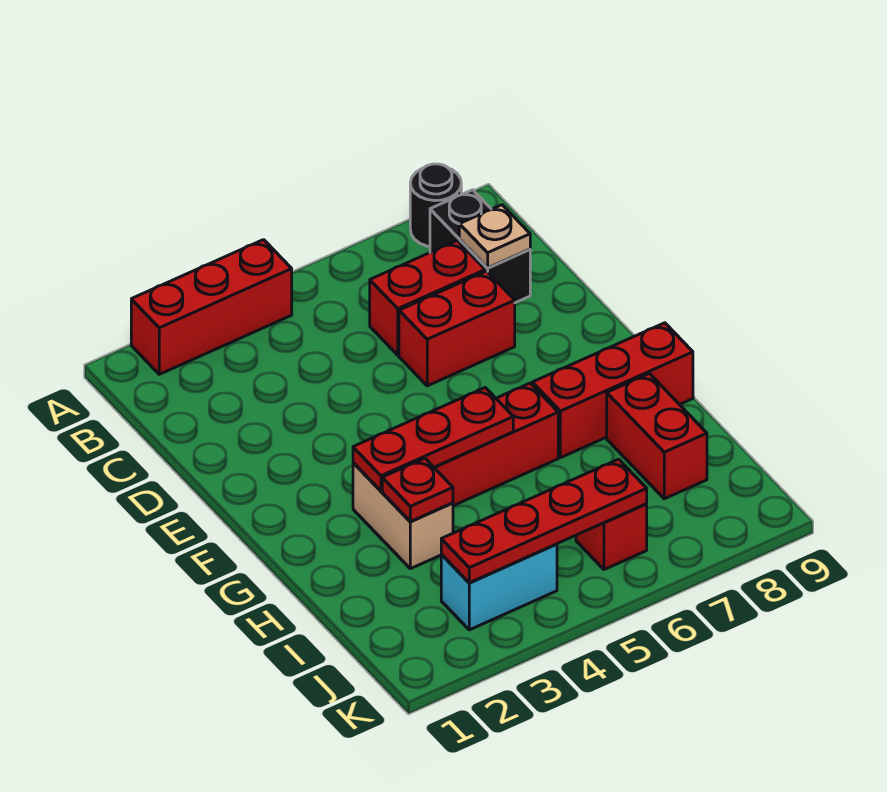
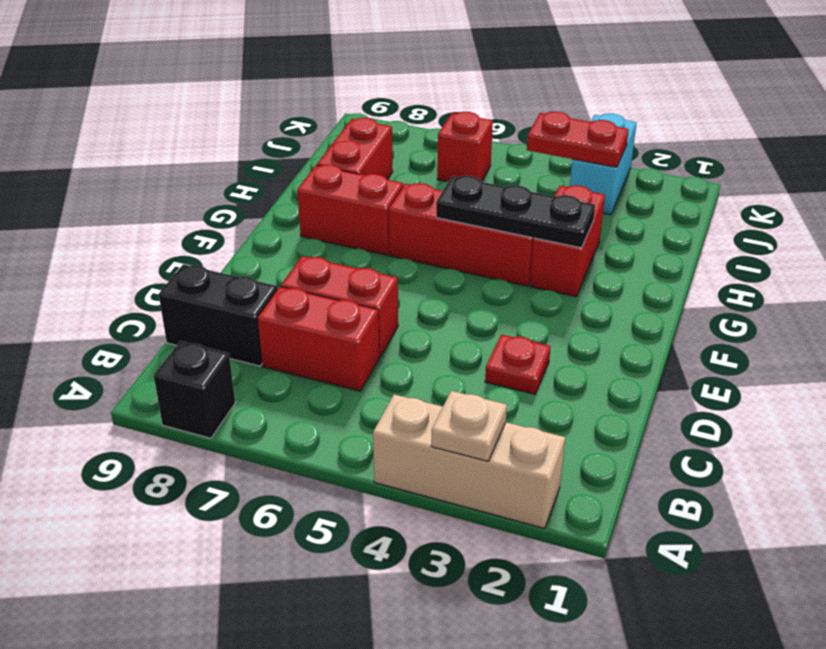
red brick A2:A4 level 1 -> tan brick A2:A4 level 1
black round brick A8 level 1 -> black brick A8 level 1
black brick B8:C8 level 1 -> black brick C8:C9 level 1
tan plate C8 level 2 -> tan plate A3 level 2
tan brick G3:H3 level 1 -> red brick G3:H3 level 1
red plate G3:G5 level 2 -> black plate G3:G5 level 2
red brick G7:G9 level 1 -> red brick G7:G8 level 1
red plate H3 level 2 -> red plate D3 level 1
cyan brick J3:J4 level 1 -> cyan brick J3:K3 level 1
red plate J3:J6 level 2 -> red plate J3:J4 level 2

